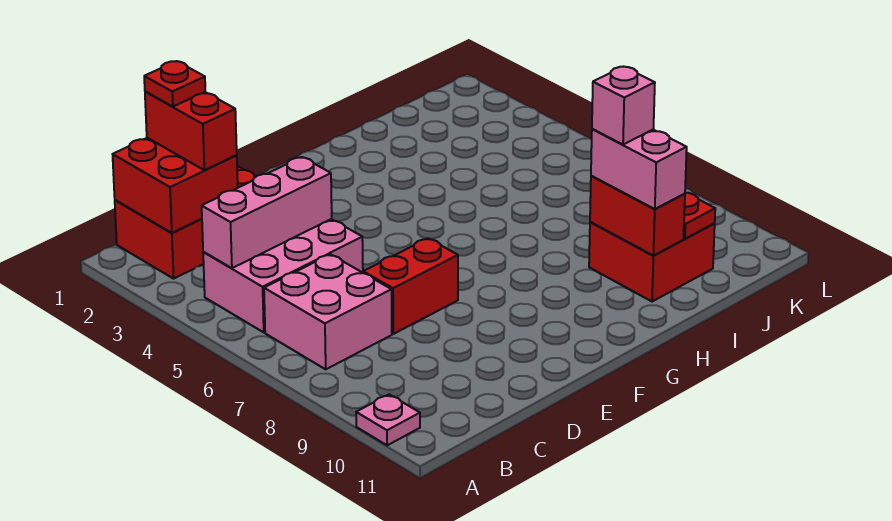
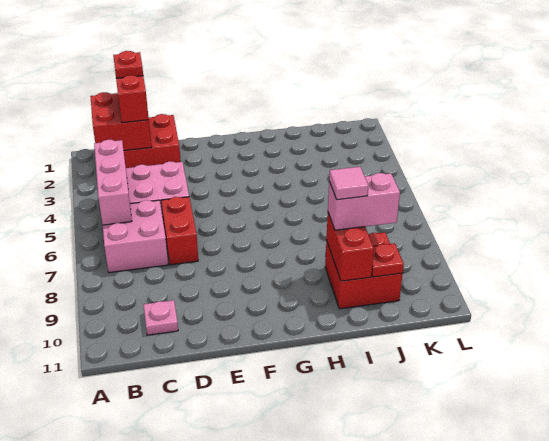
pink plate A10 level 1 -> pink plate C10 level 1
pink brick B4:D4 level 2 -> pink brick B4:B6 level 2
red brick D7:E7 level 1 -> red brick D6:D7 level 1
pink brick I9:I10 level 3 -> pink brick I9:J9 level 3
pink brick I9 level 4 -> pink tile I9 level 4

